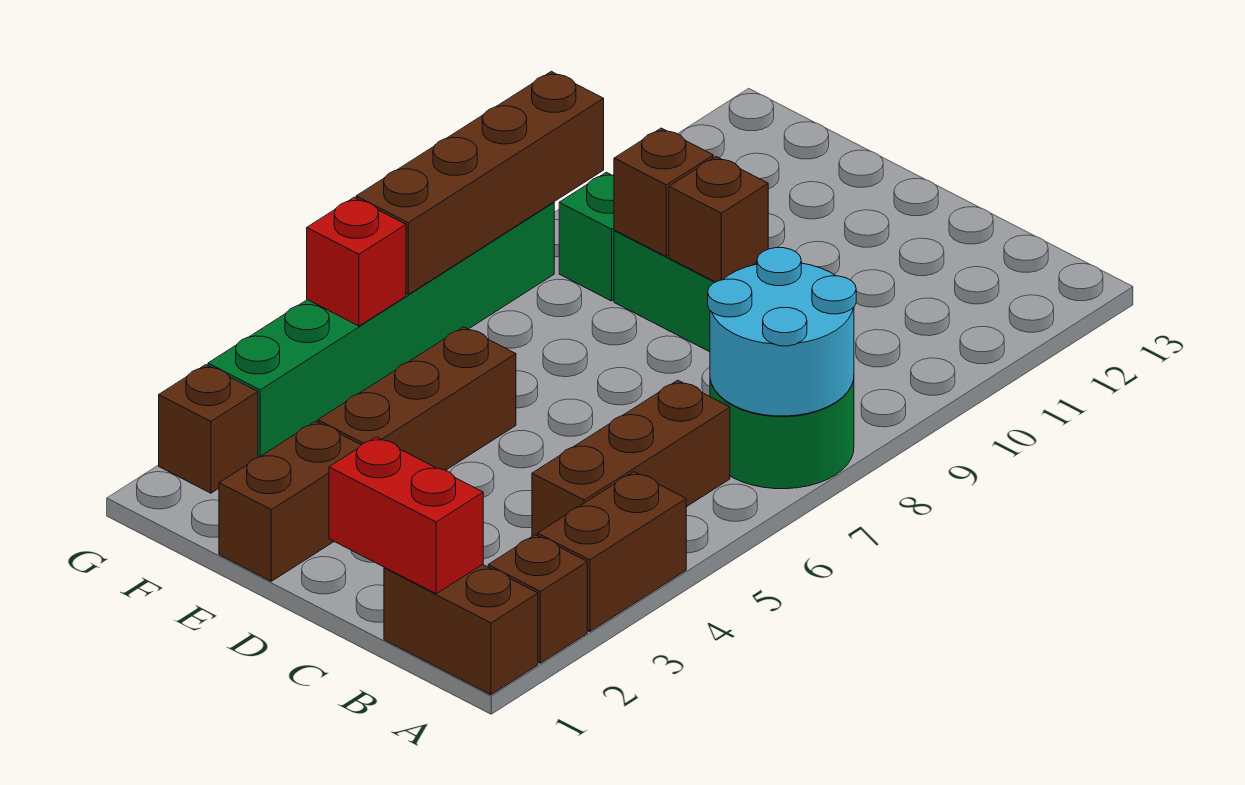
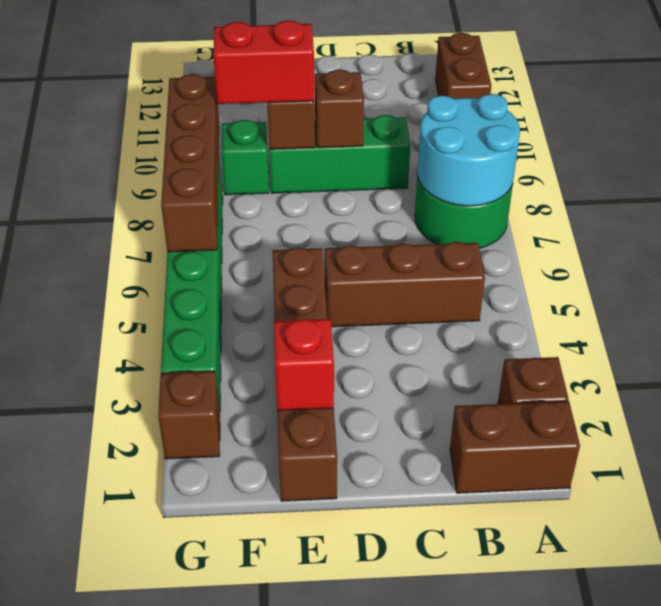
brown brick A3:A4 level 1 -> brown brick A11:A12 level 1
red brick B1:C1 level 2 -> red brick E9:F9 level 3
brown brick B4:B6 level 1 -> brown brick B5:D5 level 1
red brick G5 level 2 -> red brick E2 level 2

